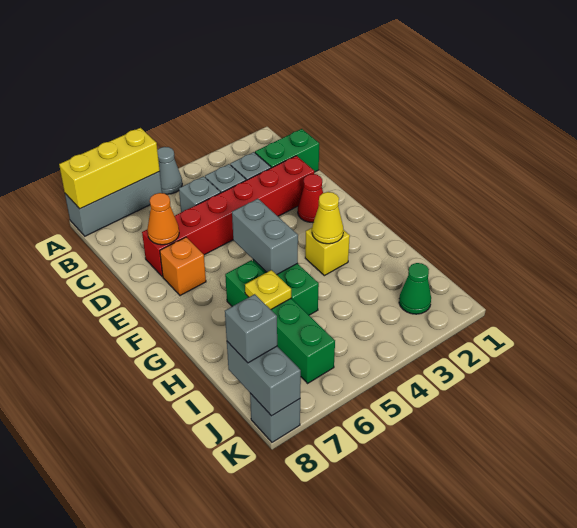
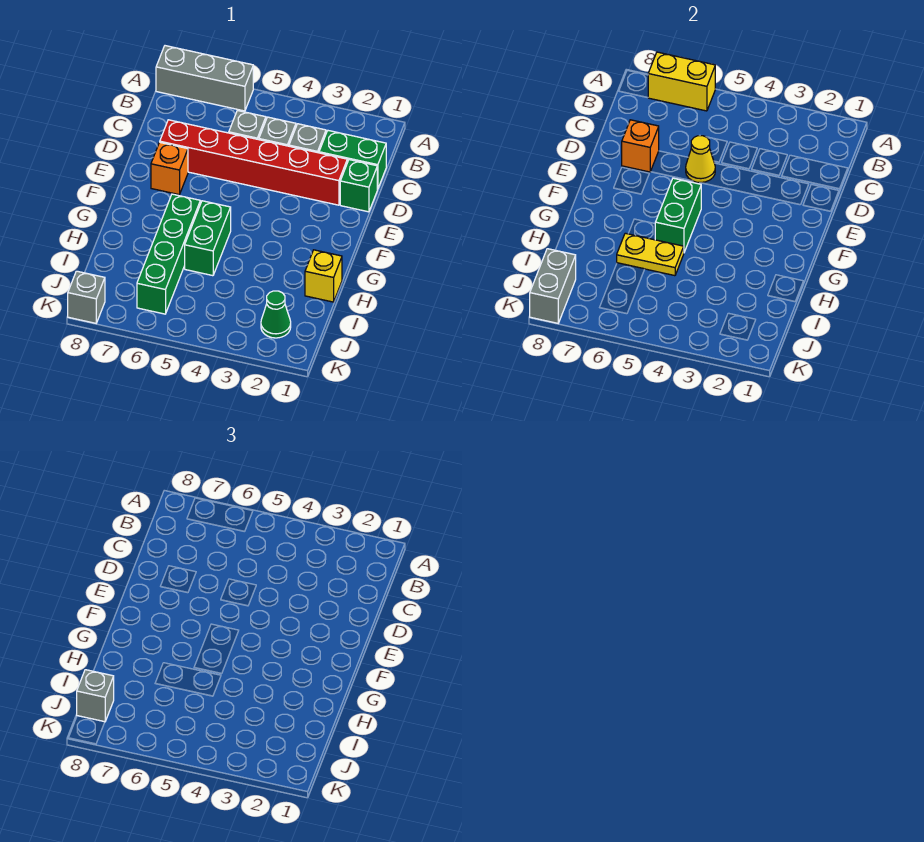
grey cone A5 level 1 -> none
yellow brick A6:A8 level 2 -> yellow brick A6:A7 level 2
none -> green brick D1 level 1
orange cone D7 level 2 -> orange brick D7 level 2
red cone E2 level 1 -> none
grey brick F5:G5 level 2 -> green brick F5:G5 level 2
yellow brick G3 level 1 -> yellow brick H1 level 1
yellow cone G3 level 2 -> yellow cone D5 level 2
yellow plate H6 level 2 -> yellow plate H5:H6 level 2

